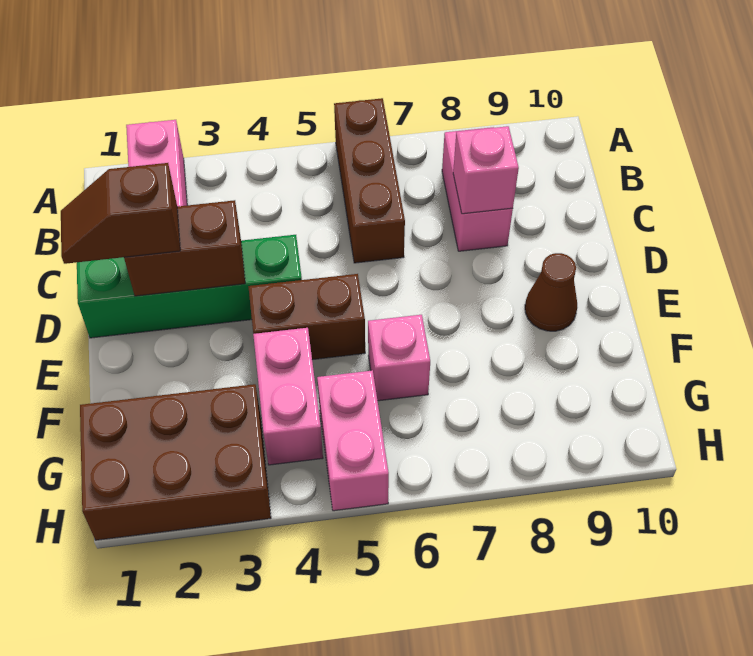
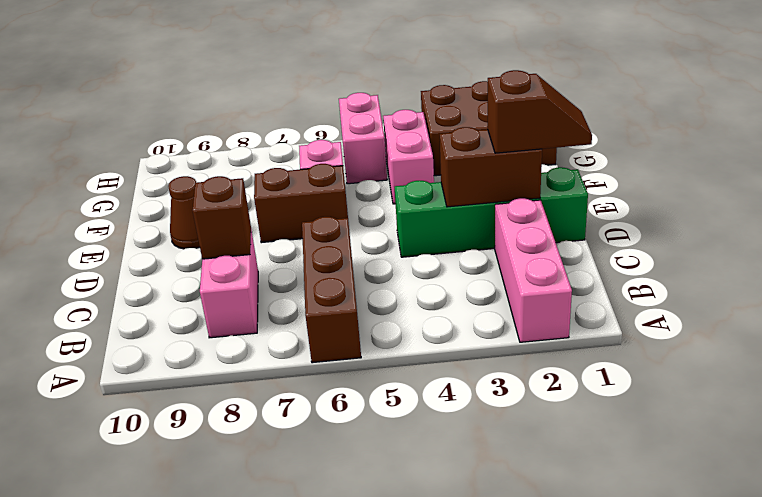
pink brick C8 level 2 -> brown brick C8 level 2
brown brick E4:E5 level 1 -> brown brick E6:E7 level 1

